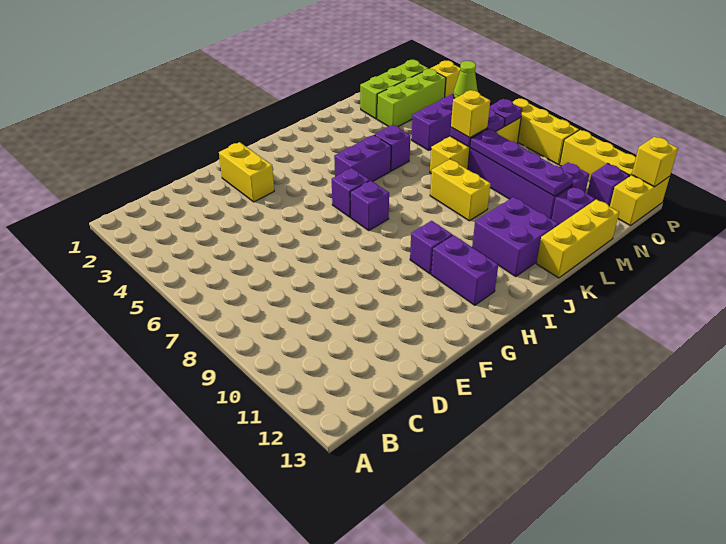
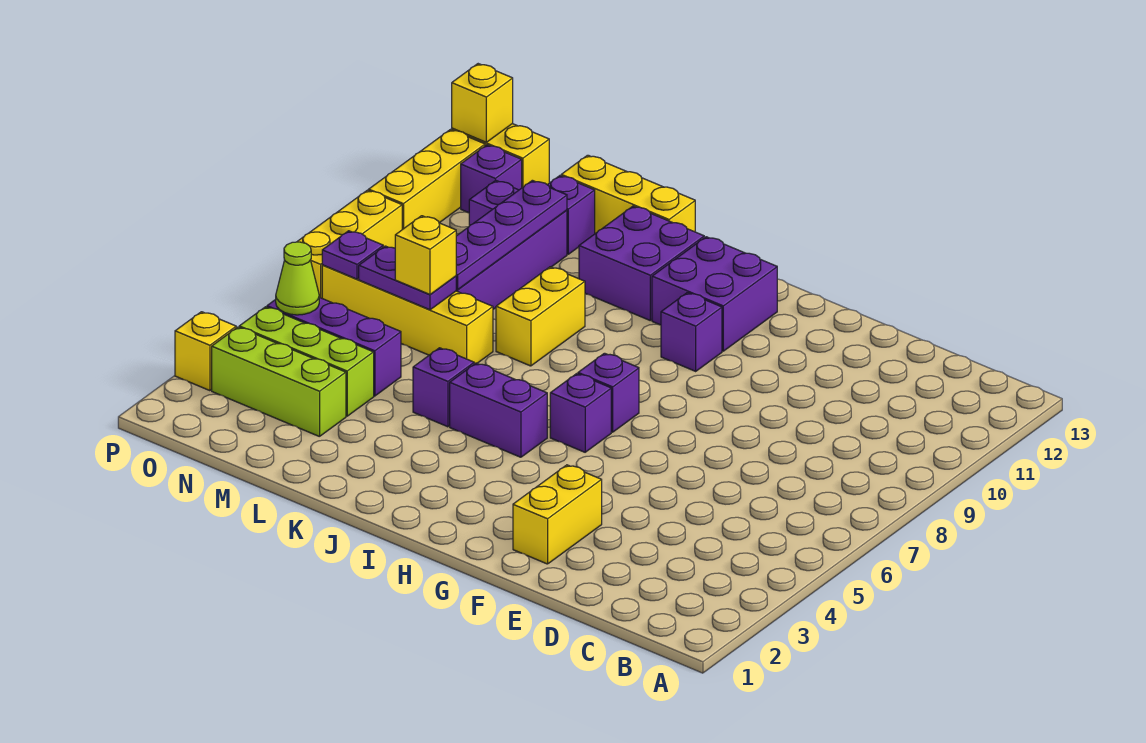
purple brick H11:H12 level 1 -> purple brick H11:I12 level 1
lime brick M2:O2 level 1 -> lime brick M4:O4 level 1

